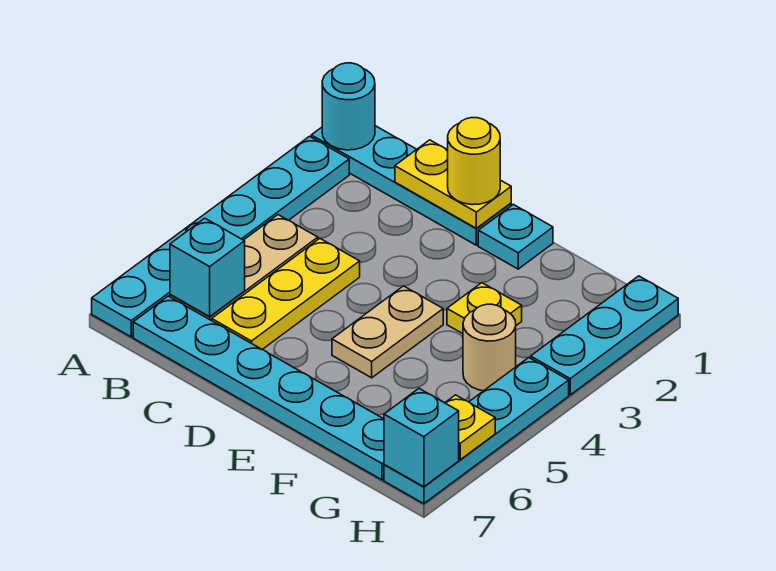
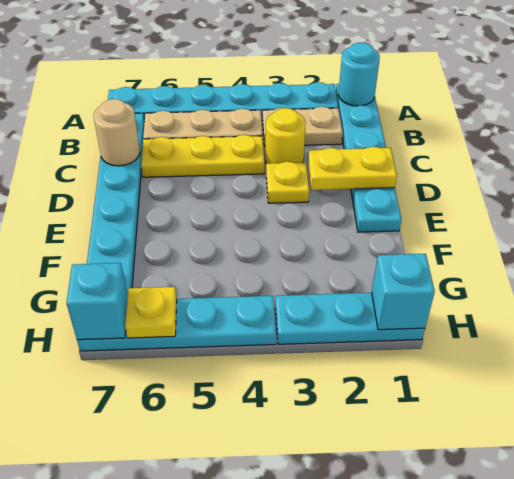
cyan brick B6 level 2 -> cyan brick H1 level 2
yellow plate C1:D1 level 2 -> yellow plate D1:D2 level 2
yellow round brick D1 level 3 -> yellow round brick C3 level 1
tan plate E4:E5 level 1 -> tan plate B2:B3 level 1
yellow plate F3 level 1 -> yellow plate D3 level 1
tan round brick G4 level 1 -> tan round brick C7 level 2

